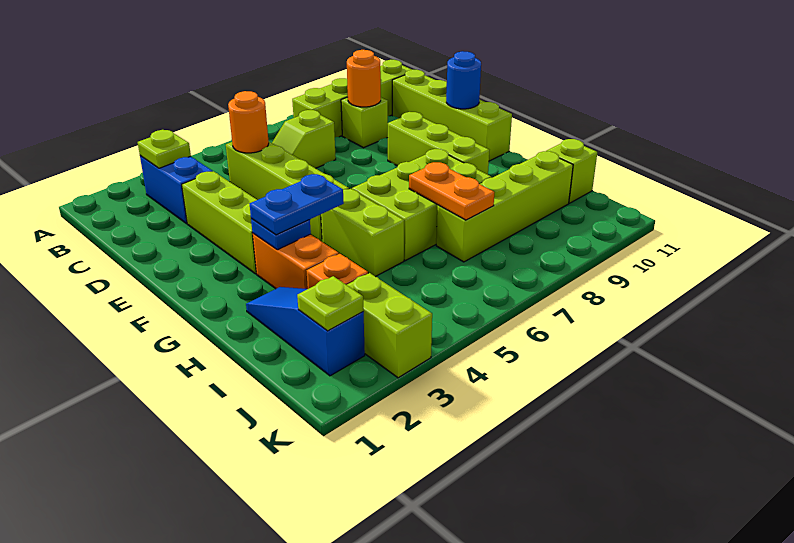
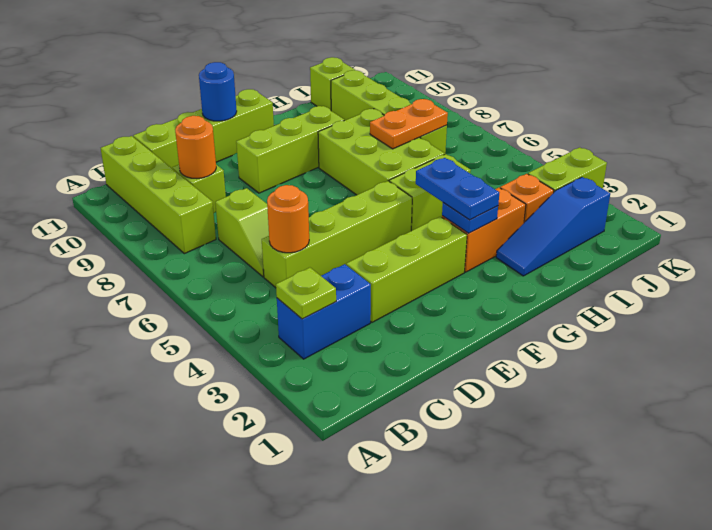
lime plate J2 level 2 -> none

